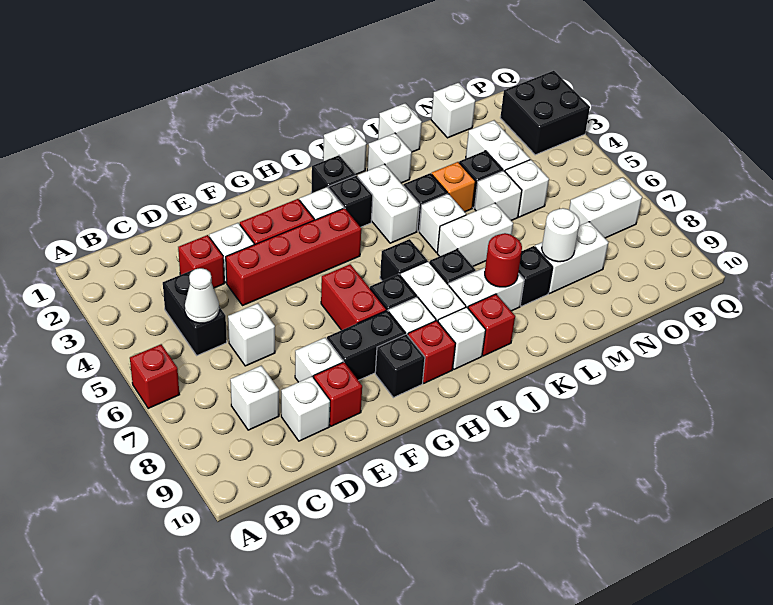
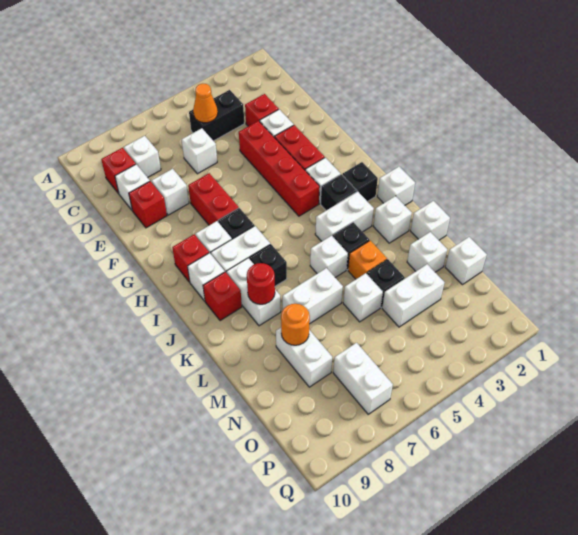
red brick A6 level 1 -> red brick C9 level 1
white cone C5 level 2 -> orange cone C5 level 2
black brick F8:G8 level 1 -> none
red brick G6:G7 level 1 -> red brick F7:G7 level 1
black brick G9 level 1 -> none
black brick I6 level 1 -> none
white brick K6:L6 level 1 -> white brick L6:L7 level 1
black brick L8 level 1 -> none
white round brick M8 level 2 -> orange round brick M8 level 2
white brick N5 level 1 -> white brick M2 level 1
black brick P2:Q3 level 1 -> none

